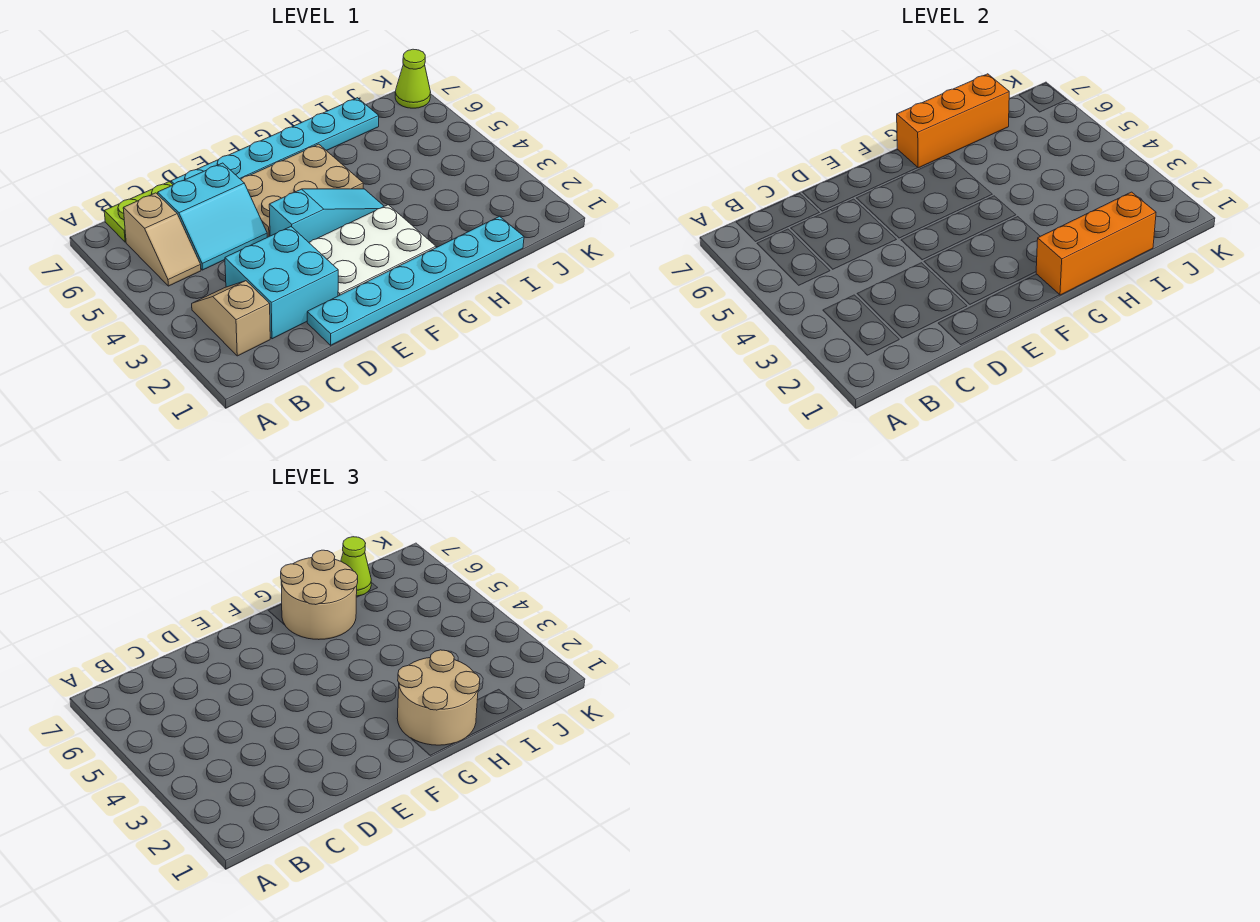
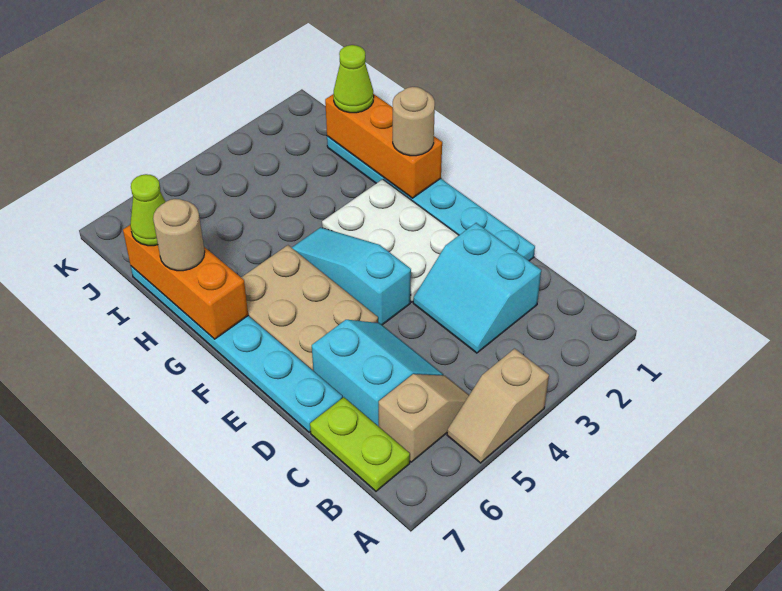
tan slope B2:B3 level 1 top 2 -> tan slope A4:A5 level 1 top 4
cyan brick C2:D3 level 1 -> cyan slope C2:D3 level 1 top 2
tan round brick G1:H2 level 3 -> tan round brick G1 level 3
tan round brick G6:H7 level 3 -> tan round brick H7 level 3
lime cone K7 level 1 -> lime cone I1 level 3

